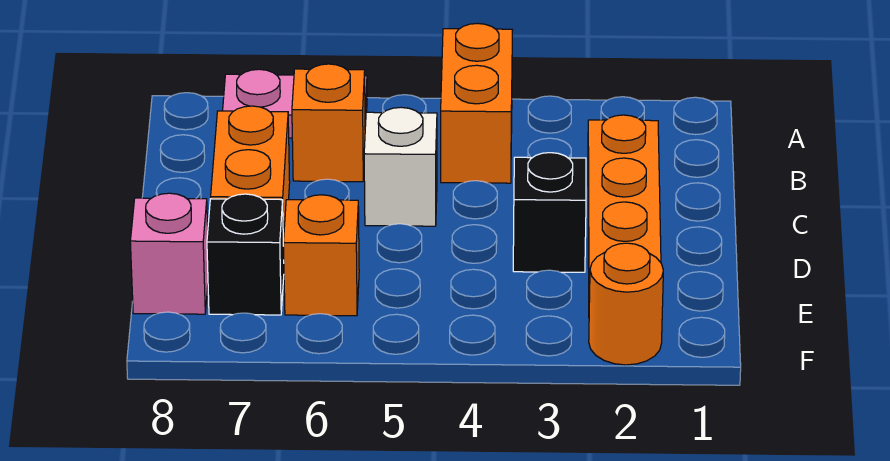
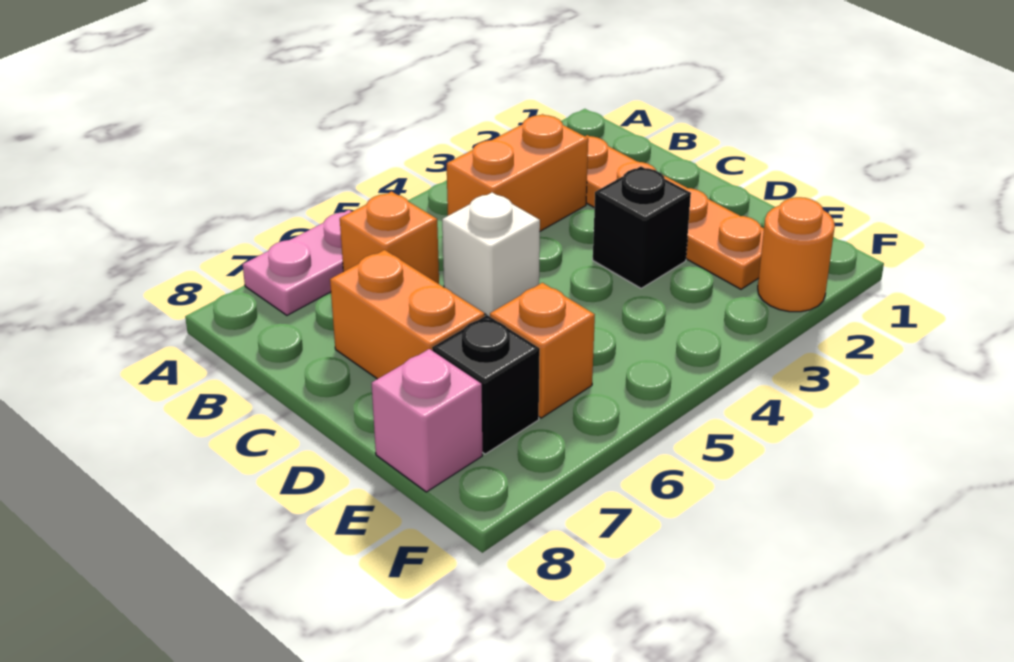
orange brick A4:B4 level 1 -> orange brick B3:B4 level 1

